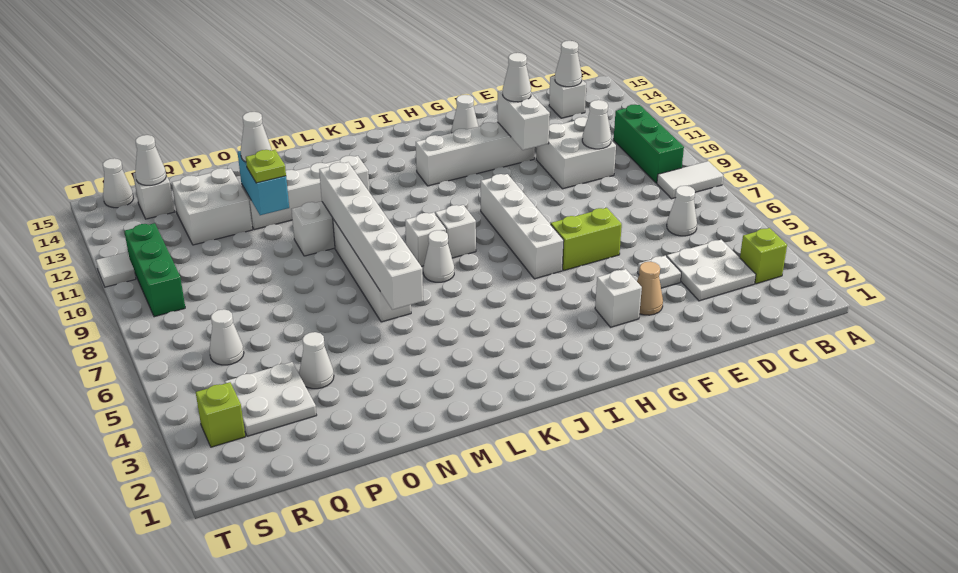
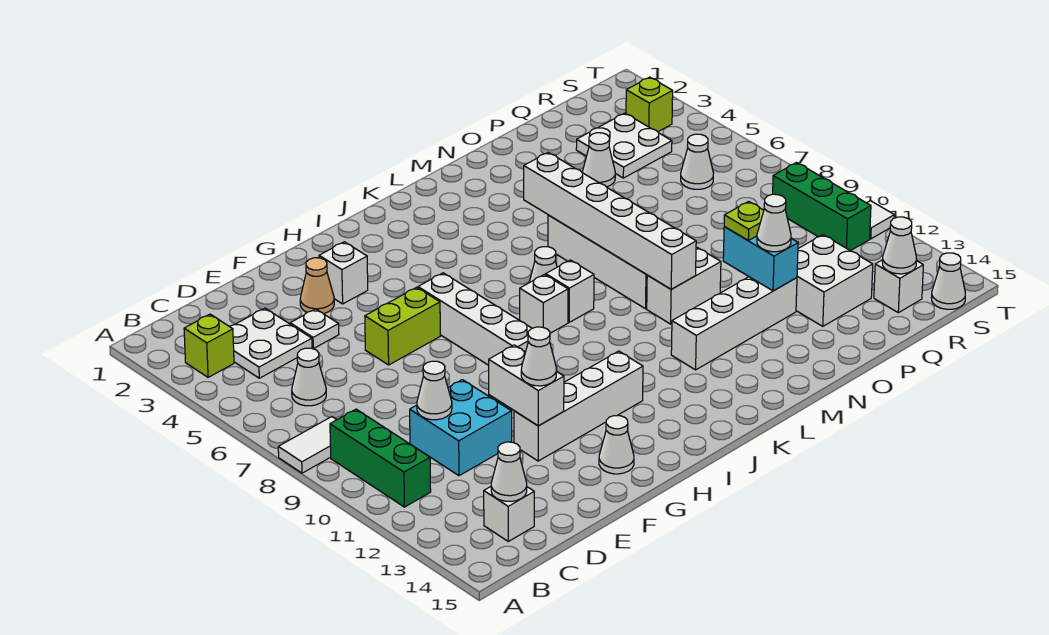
white brick D10:E11 level 1 -> cyan brick D10:E11 level 1

